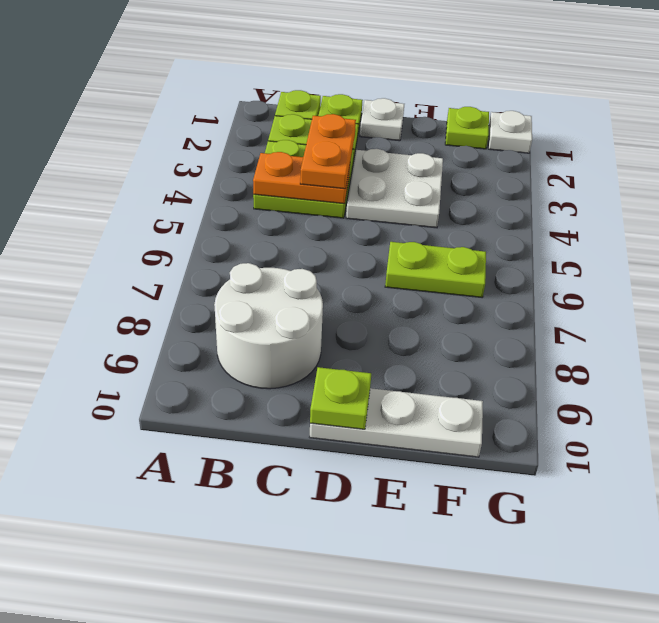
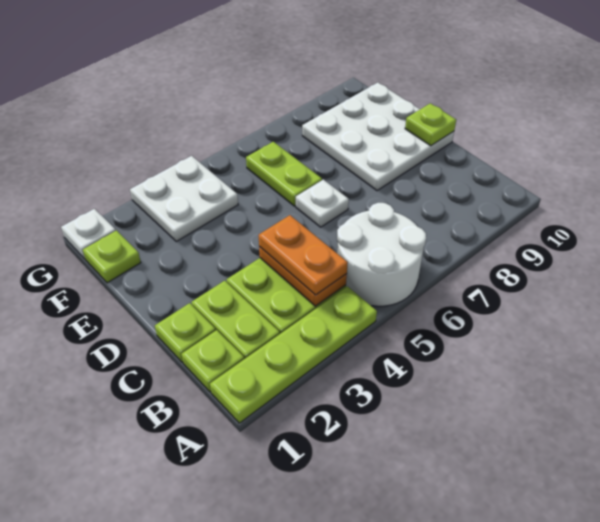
none -> lime plate A1:A4 level 1
white round brick B8:C9 level 1 -> white round brick A5:B6 level 1
orange plate C3:C4 level 3 -> orange plate B4:C4 level 3
white plate D1 level 1 -> white plate D6 level 1
white plate D3:E4 level 1 -> white plate F3:G4 level 1
white plate D10:F10 level 1 -> white plate D8:F10 level 1

